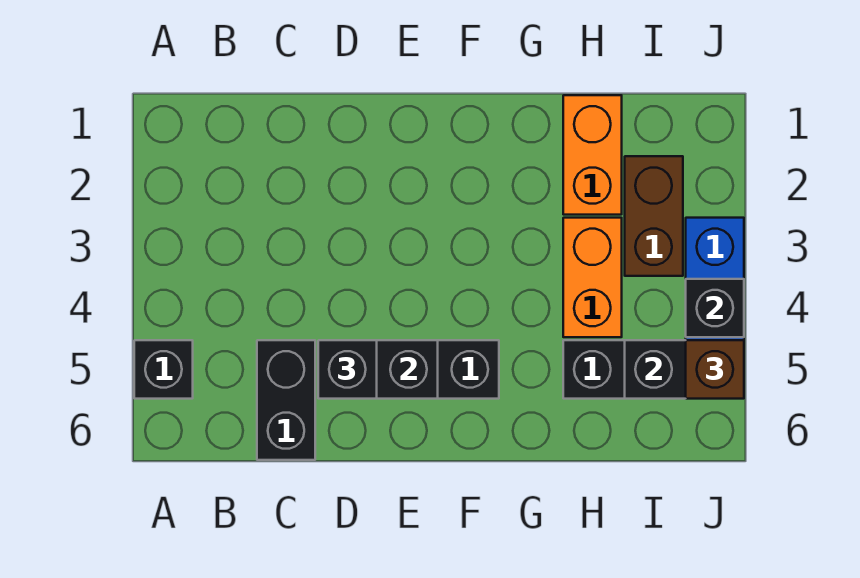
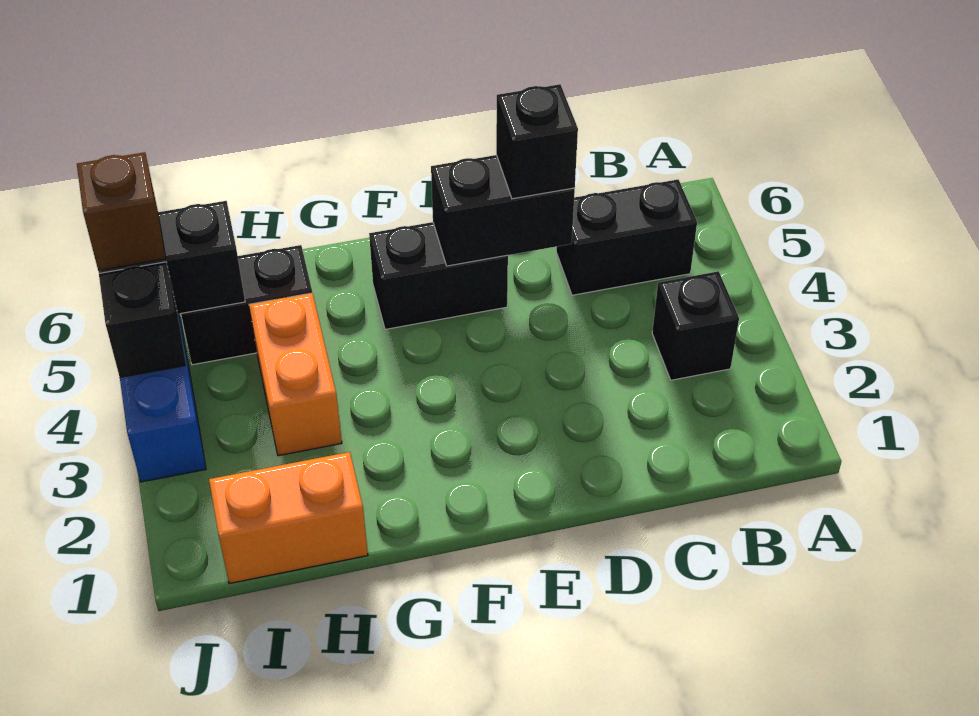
black brick A5 level 1 -> black brick B3 level 1
black brick C5:C6 level 1 -> black brick B5:C5 level 1
orange brick H1:H2 level 1 -> orange brick H1:I1 level 1
brown brick I2:I3 level 1 -> none

